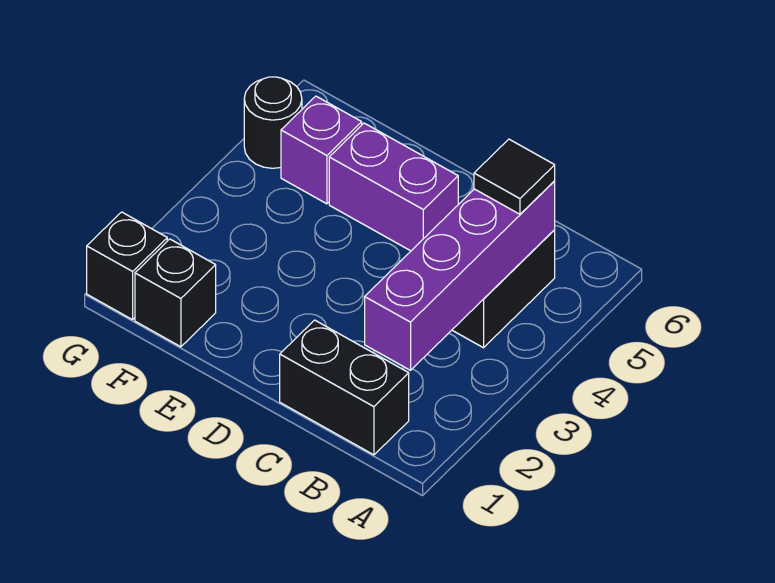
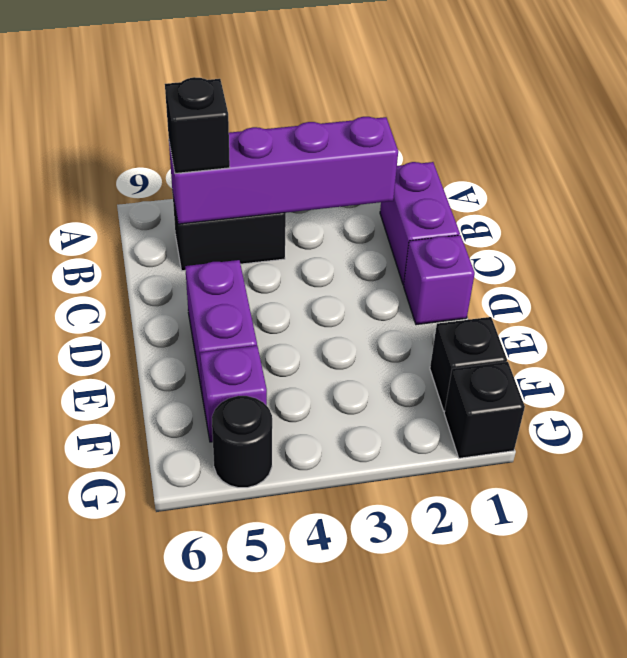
black brick B1:C1 level 1 -> purple brick B1:C1 level 1
black tile B5 level 3 -> black brick B5 level 3
none -> purple brick D1 level 1

